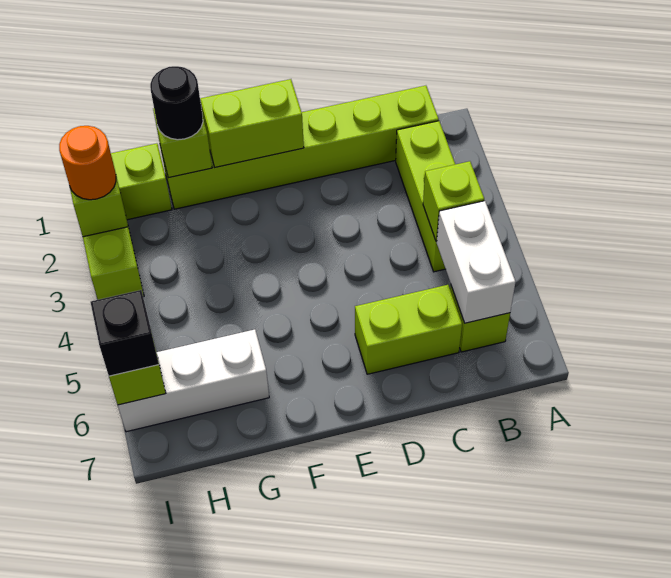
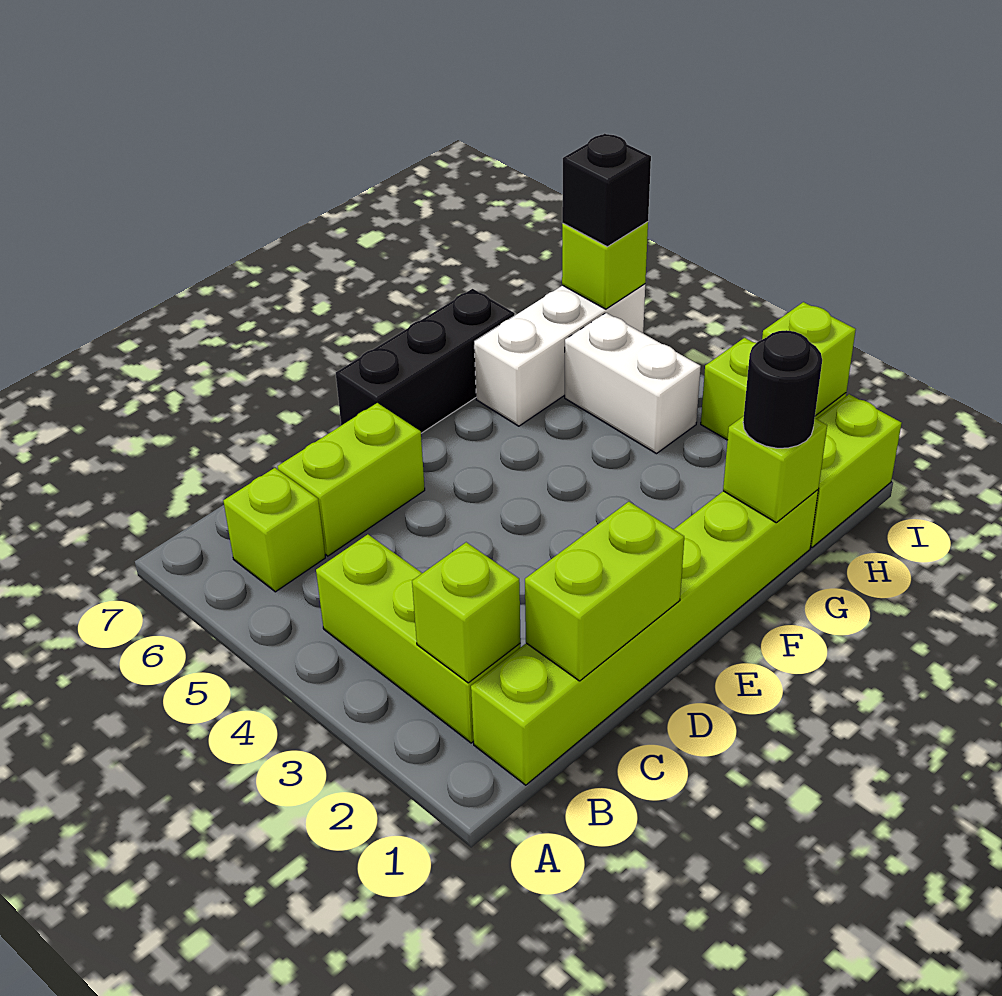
lime brick B4 level 2 -> lime brick B2 level 2
white brick B5:B6 level 2 -> white brick H4:H5 level 1
lime brick E1:F1 level 2 -> lime brick C1:D1 level 2
none -> black brick E7:G7 level 1
orange round brick I2 level 3 -> none

